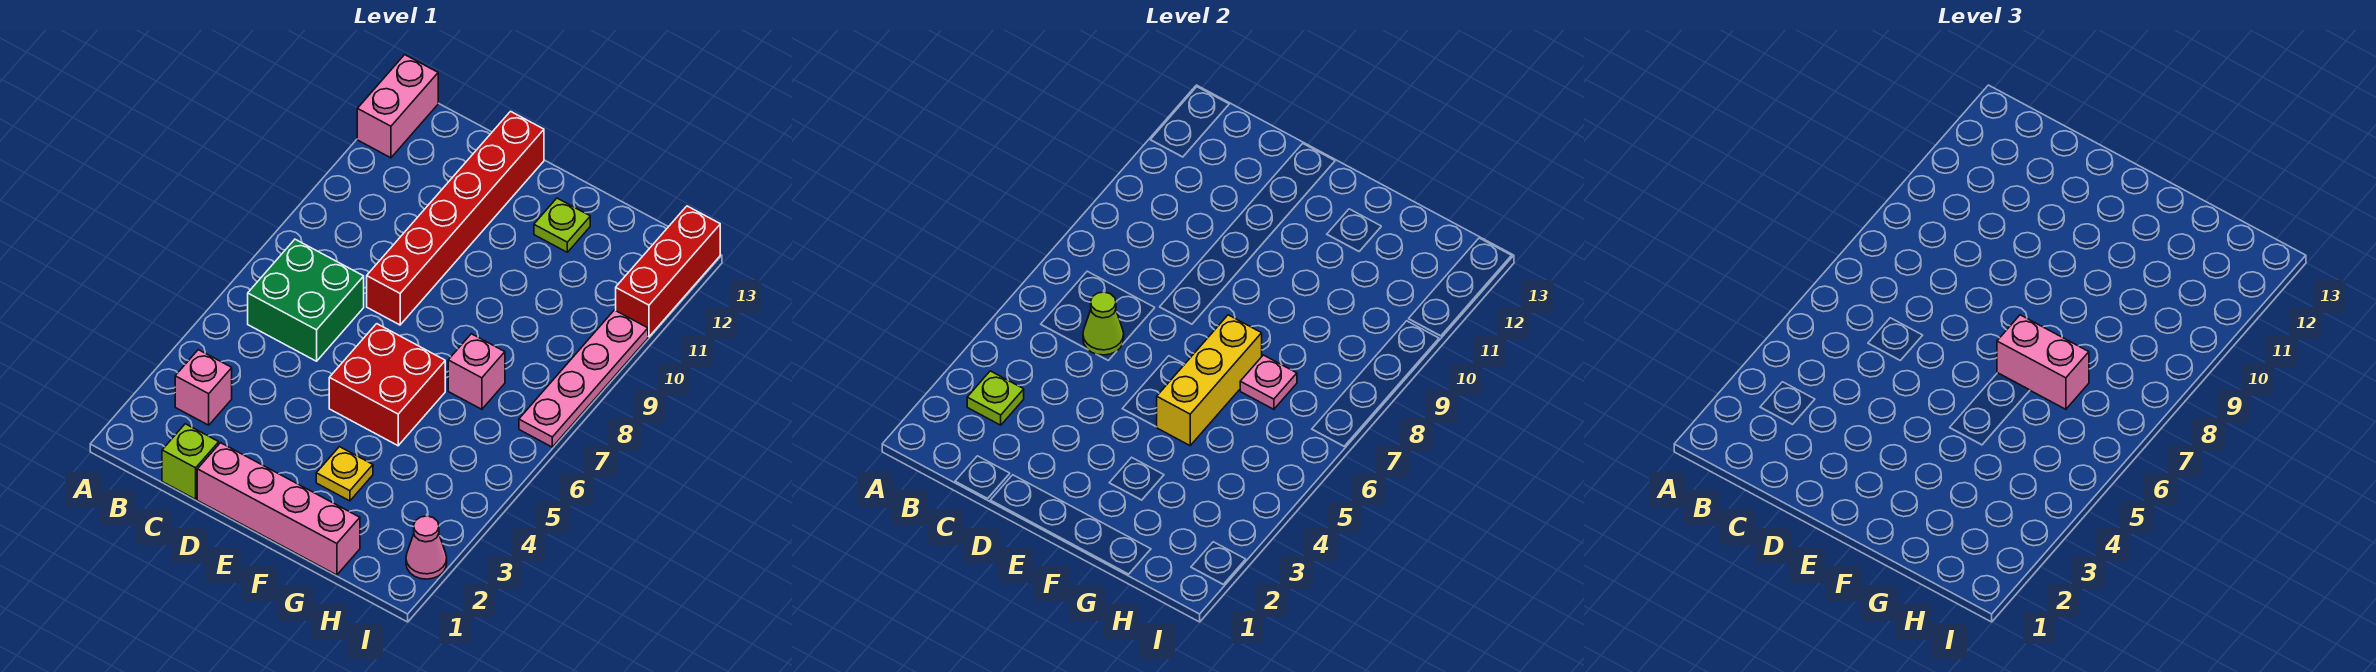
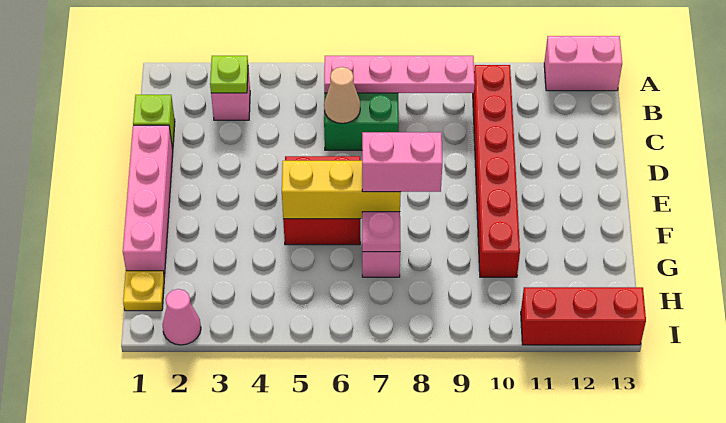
lime cone C6 level 2 -> tan cone C6 level 2
red brick D8:D13 level 1 -> red brick B10:G10 level 1
yellow plate F3 level 1 -> yellow plate H1 level 1
pink brick F7:G7 level 3 -> pink brick F7:F8 level 3
lime plate F12 level 1 -> none
pink plate I7:I10 level 1 -> pink plate B6:B9 level 2

